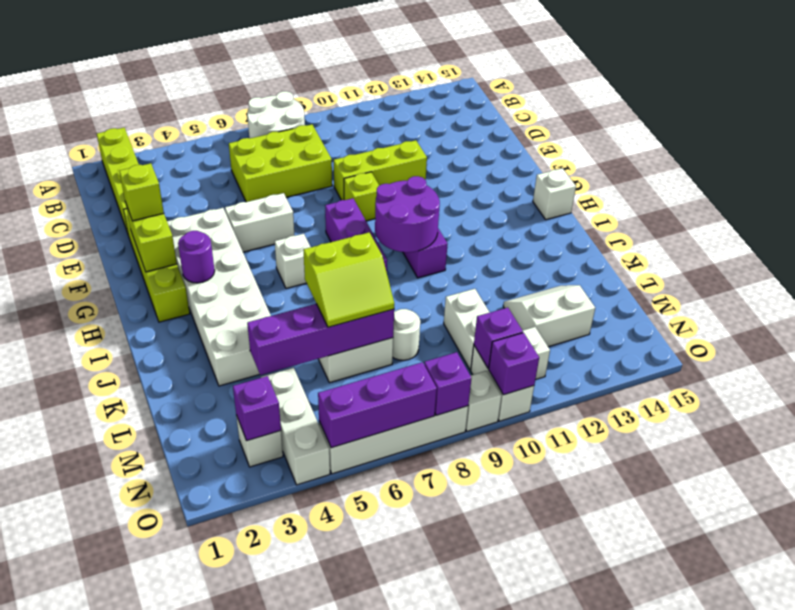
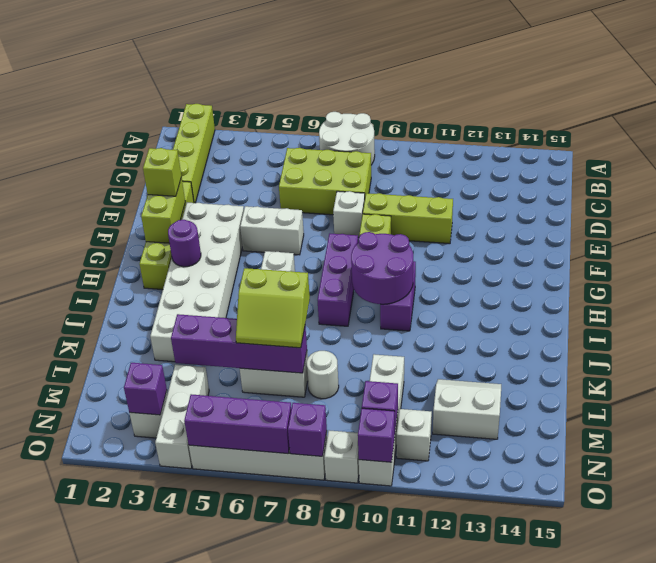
white brick H15 level 1 -> white brick E8 level 1

